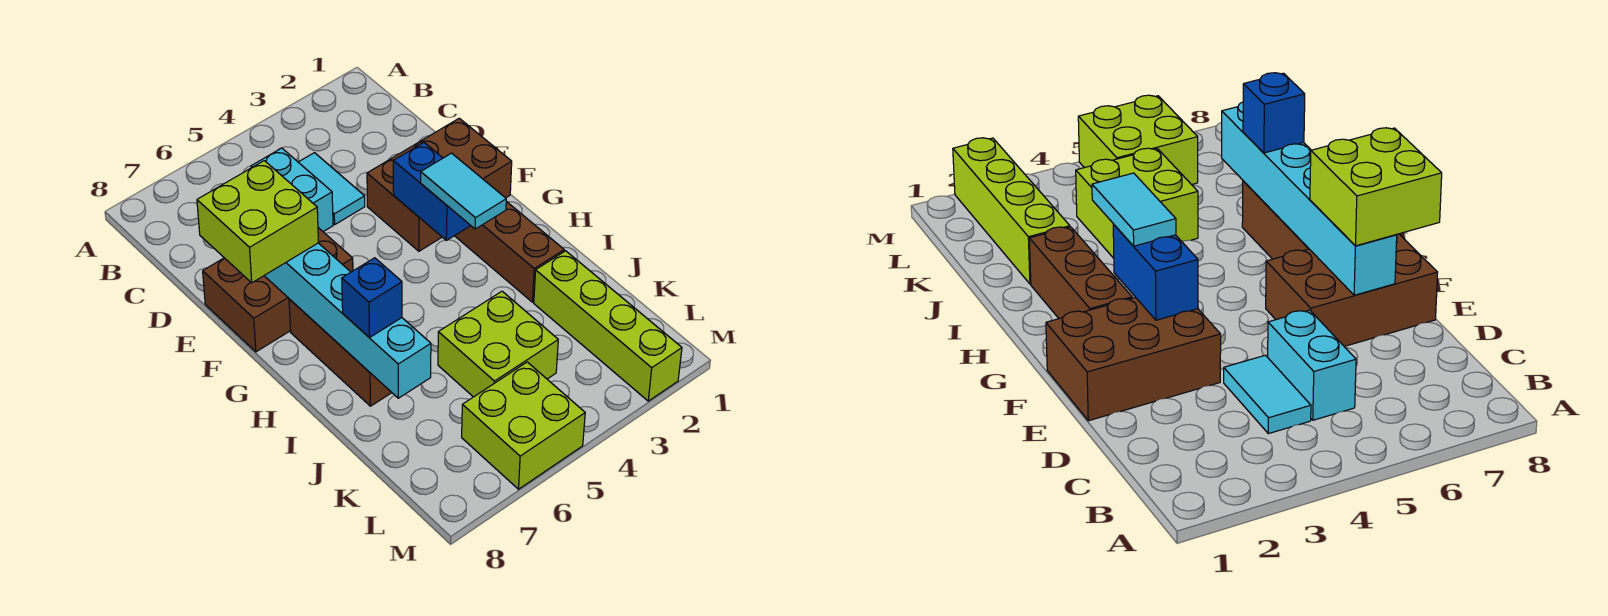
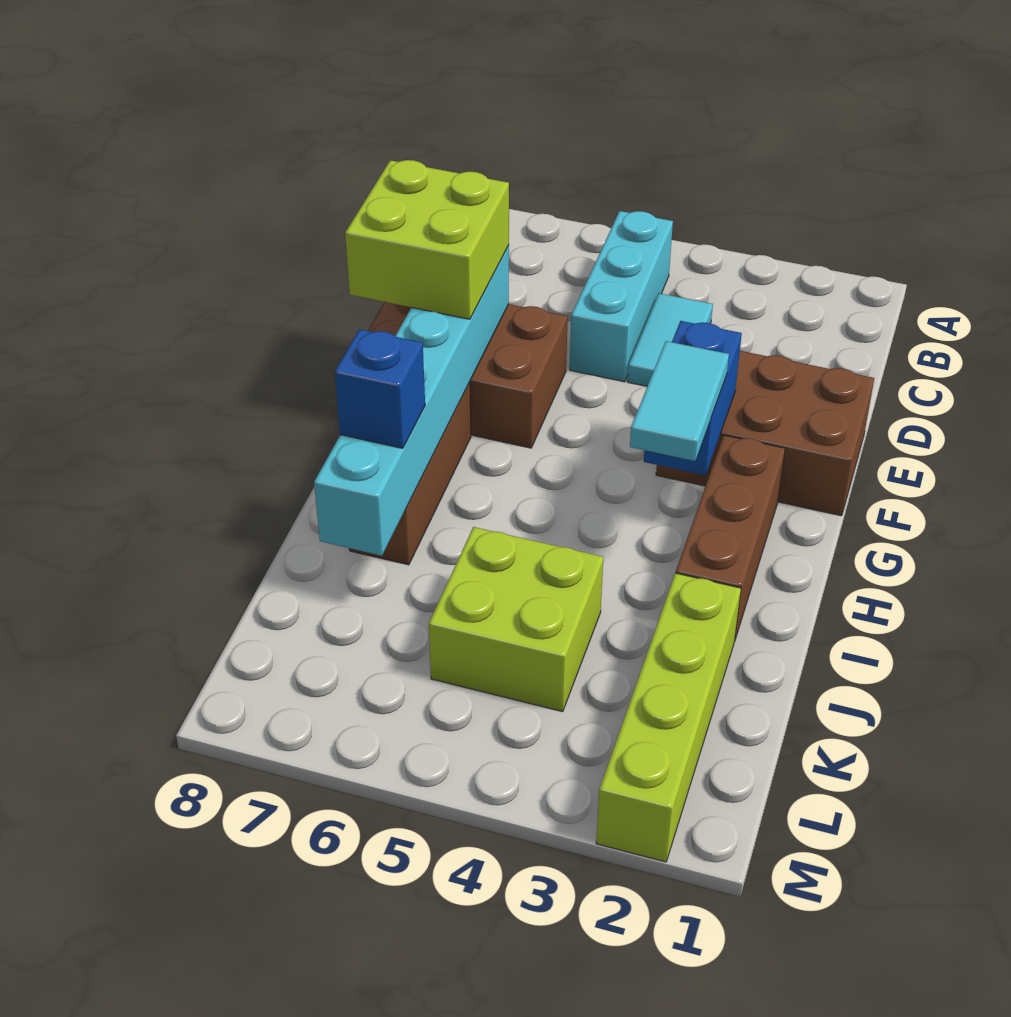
cyan brick C5:D5 level 1 -> cyan brick B5:D5 level 1
lime brick L5:M6 level 1 -> none

